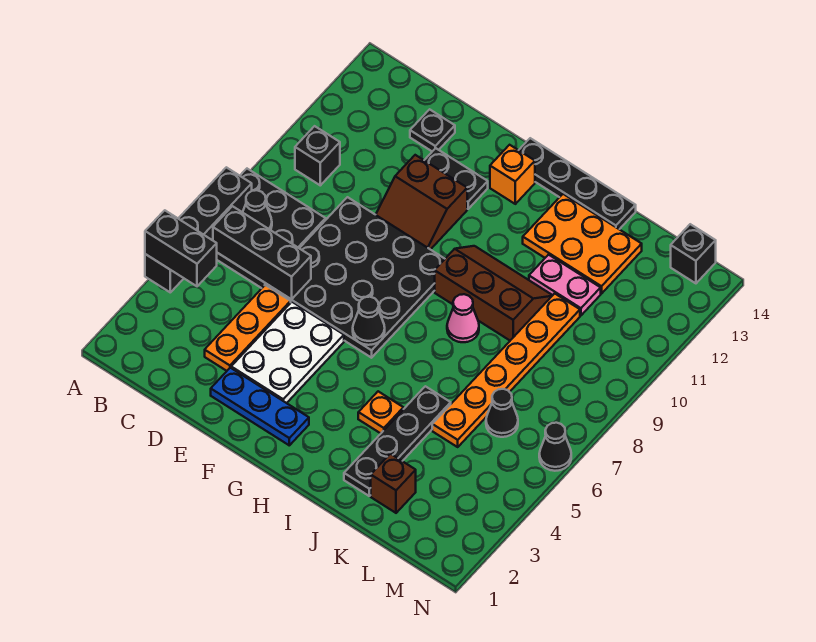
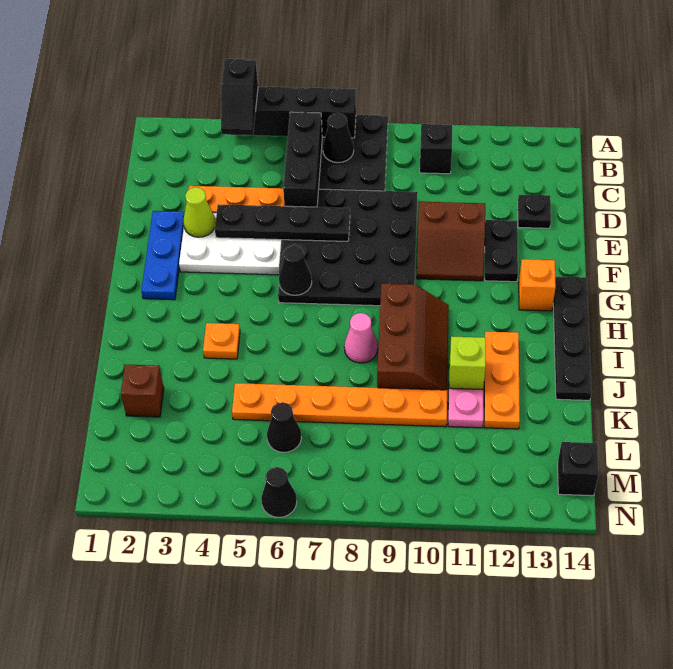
black brick A4:B4 level 3 -> black slope A4:B4 level 3 top A
none -> lime cone E3 level 2
brown slope E10:F11 level 1 top 11 -> brown slope E10:F11 level 1 top E
orange plate I12:K13 level 1 -> orange plate I12:K12 level 1
black plate J2:J5 level 1 -> black plate E4:E7 level 2
none -> lime brick J11 level 2

